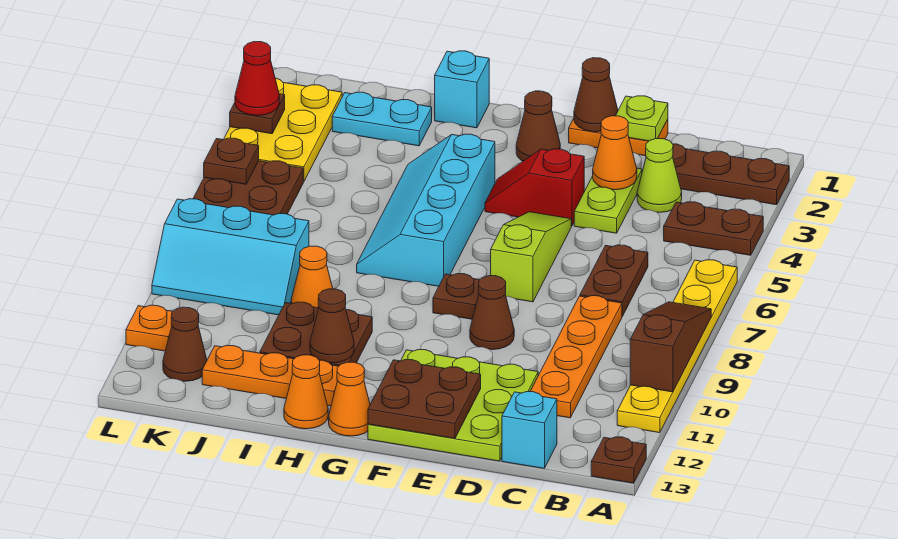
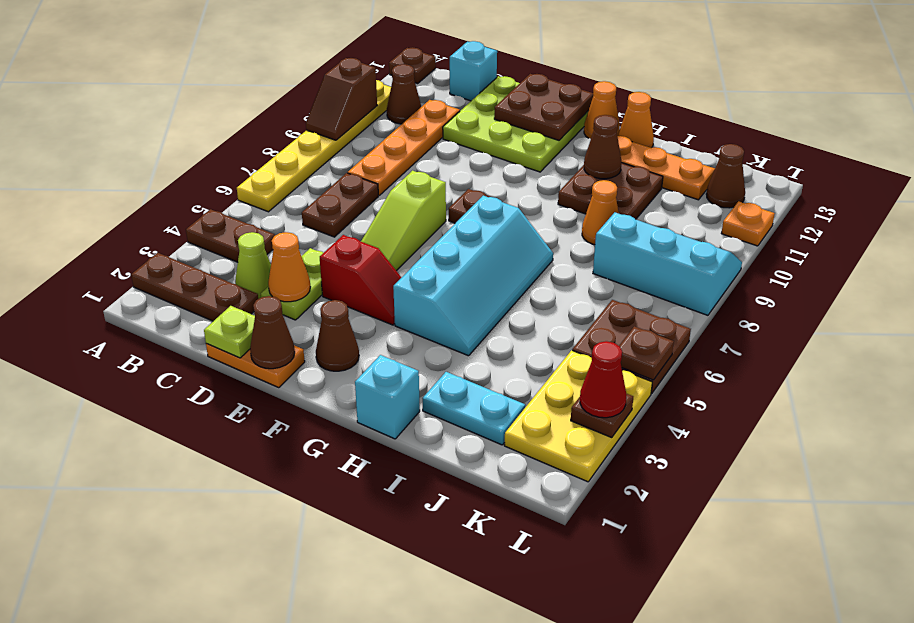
brown slope A8:A10 level 2 top 10 -> brown slope A9:A10 level 2 top 10
brown cone E9 level 1 -> brown cone B11 level 1

